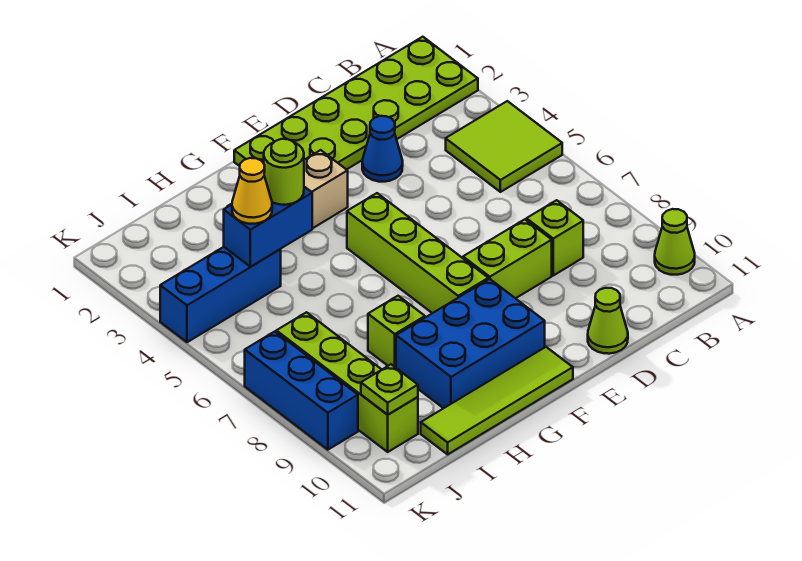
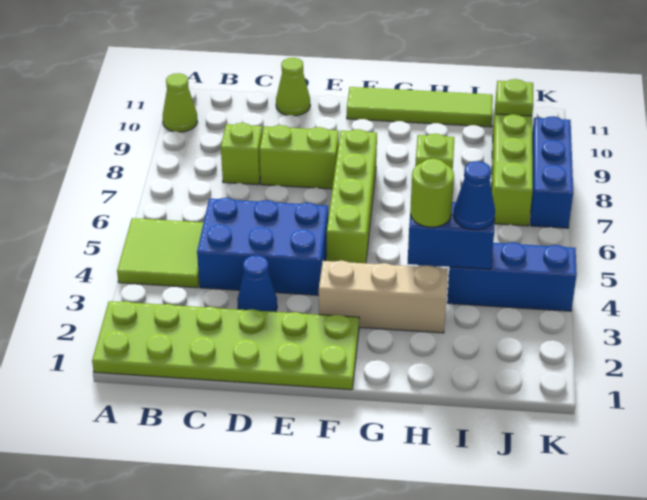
blue brick F9:H10 level 1 -> blue brick C4:E5 level 1
yellow cone I4 level 3 -> blue cone I4 level 3

